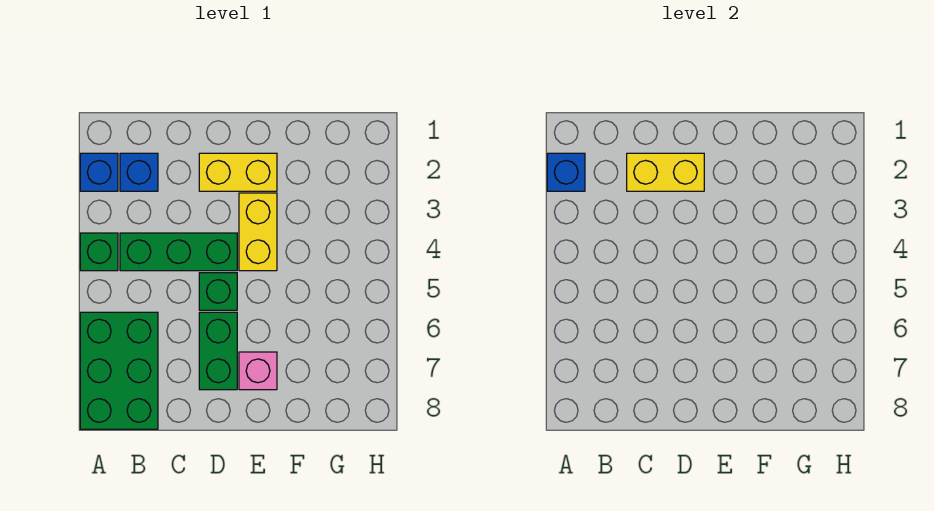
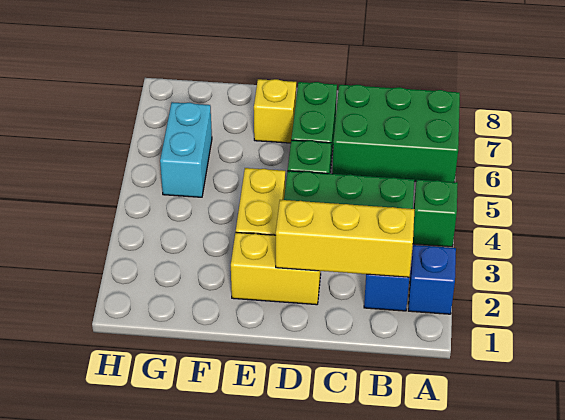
blue brick A2 level 2 -> none
green brick A6:B8 level 1 -> green brick A6:C7 level 1
yellow brick C2:D2 level 2 -> yellow brick B2:D2 level 2
pink brick E7 level 1 -> yellow brick E7 level 1
none -> cyan brick G5:G6 level 1

